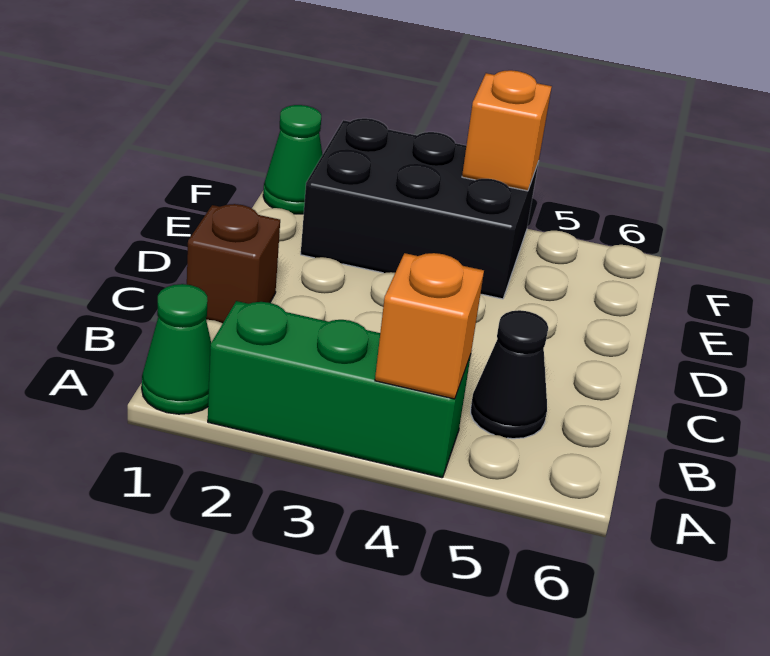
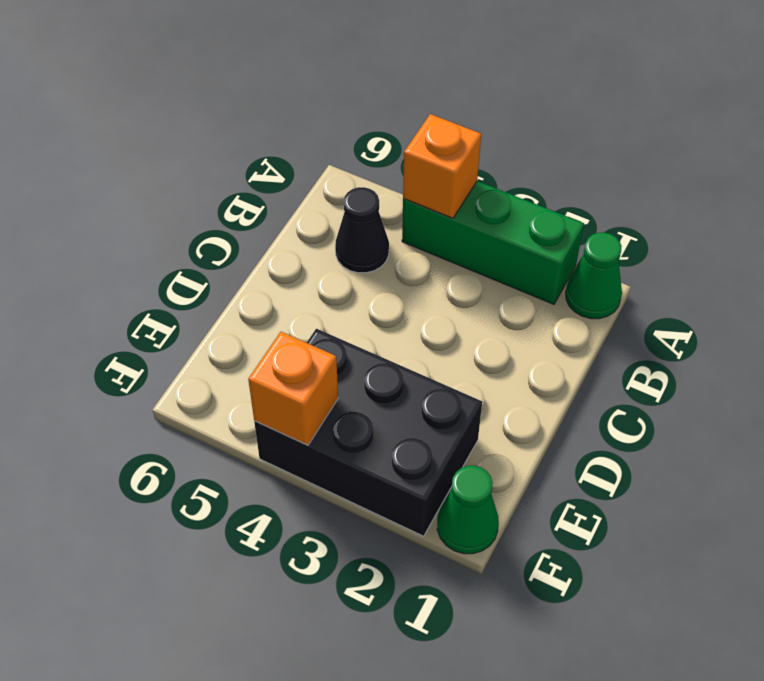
brown brick C1 level 1 -> none

